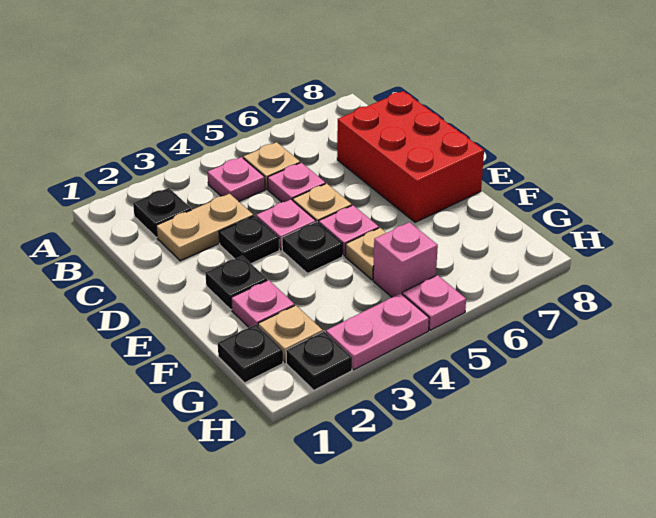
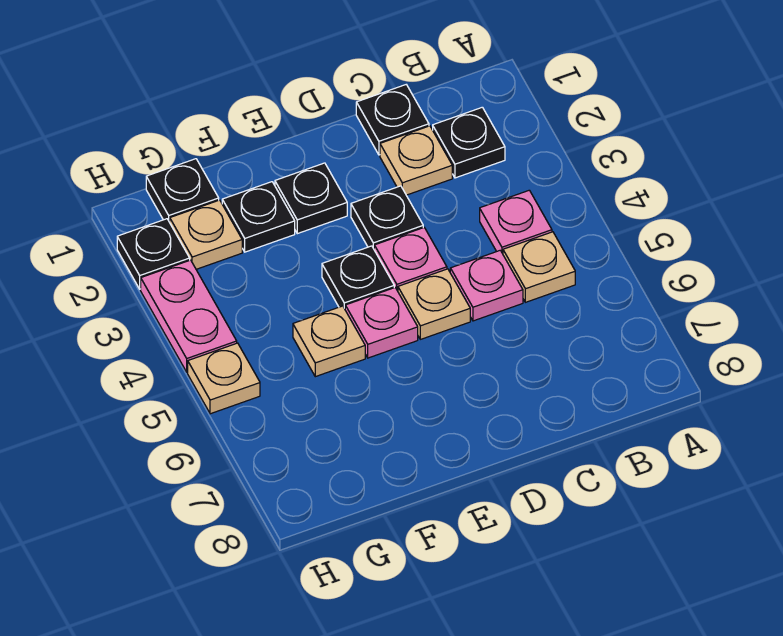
none -> black plate C1 level 1
tan plate C2:C3 level 1 -> tan plate C2 level 1
red brick C7:E8 level 1 -> none
pink plate F2 level 1 -> black plate F2 level 1
pink brick G5 level 1 -> none
pink plate H5 level 1 -> tan plate H5 level 1

